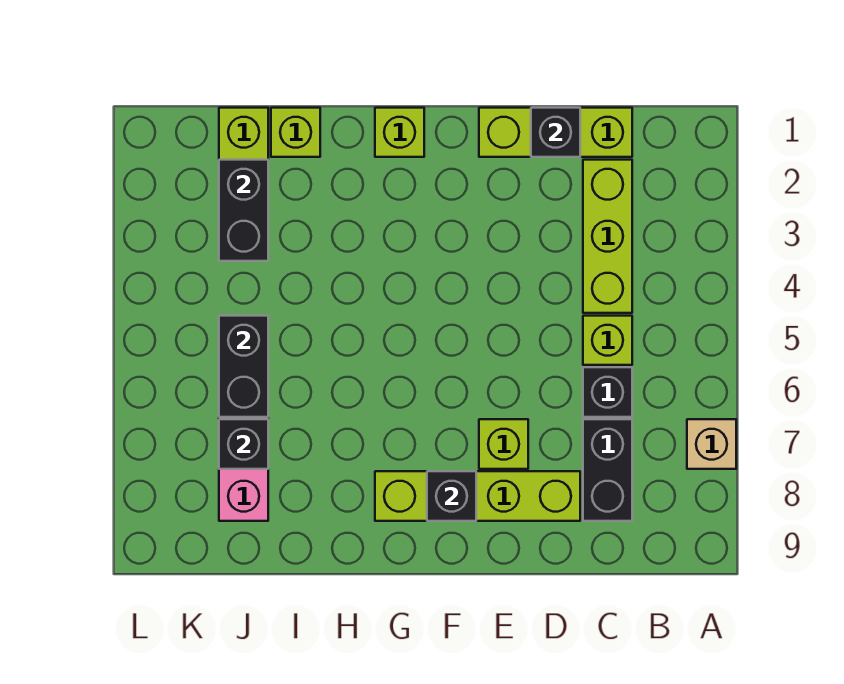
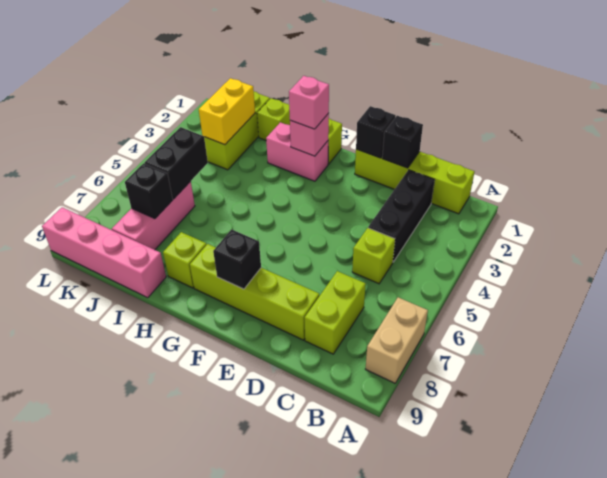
tan brick A7 level 1 -> tan brick A7:A8 level 1
lime brick C1:E1 level 1 -> lime brick B1:E1 level 1
lime brick C2:C4 level 1 -> black brick C2:C4 level 1
black brick C6 level 1 -> black brick E1 level 2
black brick C7:C8 level 1 -> lime brick C7:C8 level 1
lime brick E7 level 1 -> lime brick H8 level 1
none -> pink brick G2:H2 level 1
none -> pink brick G2 level 2
none -> pink brick G2 level 3
none -> pink brick I9:L9 level 1
black brick J2:J3 level 2 -> yellow brick J2:J3 level 2

